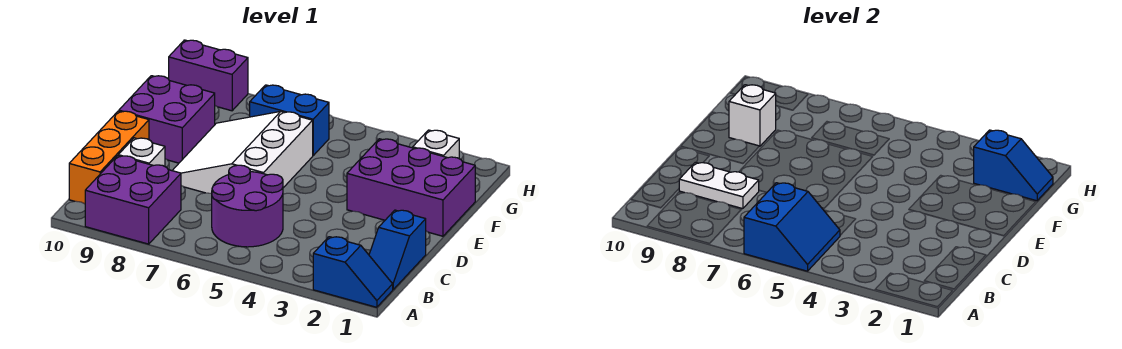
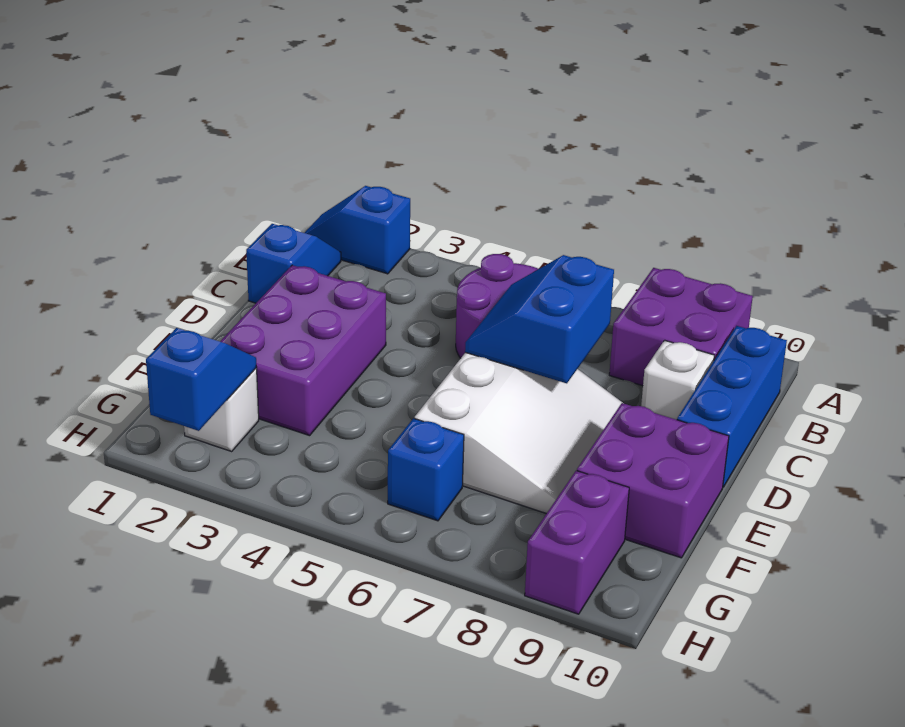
blue slope A5:B6 level 2 top 6 -> blue slope C6:D7 level 2 top 7
orange brick B10:D10 level 1 -> blue brick B10:D10 level 1
white plate C8:C9 level 2 -> none
purple brick E1:F3 level 1 -> purple brick D2:F3 level 1
white brick F9 level 2 -> none
blue slope G1:G2 level 2 top 2 -> blue slope G2:H2 level 2 top H
blue brick G6:G7 level 1 -> blue brick G6 level 1
purple brick H9:H10 level 1 -> purple brick G9:H9 level 1

